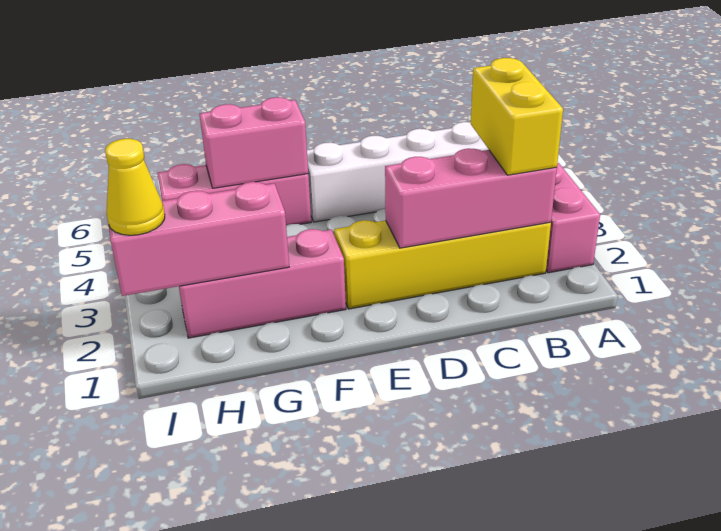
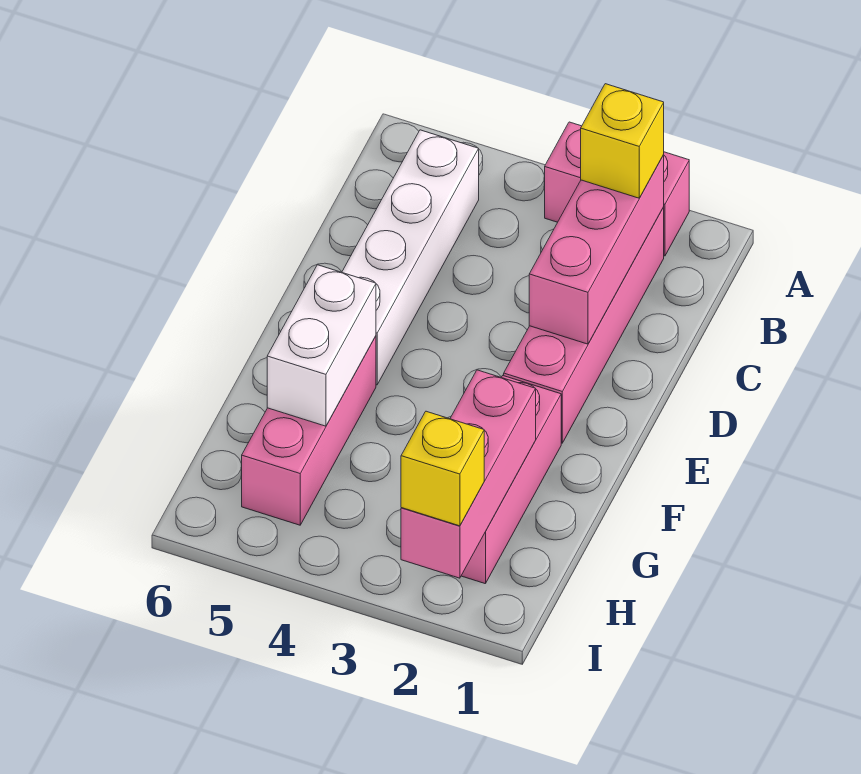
yellow brick B2:E2 level 1 -> pink brick B2:E2 level 1
yellow brick B2:B3 level 3 -> yellow brick B2 level 3
pink brick F5:G5 level 2 -> white brick F5:G5 level 2
yellow cone I2 level 3 -> yellow brick I2 level 3

